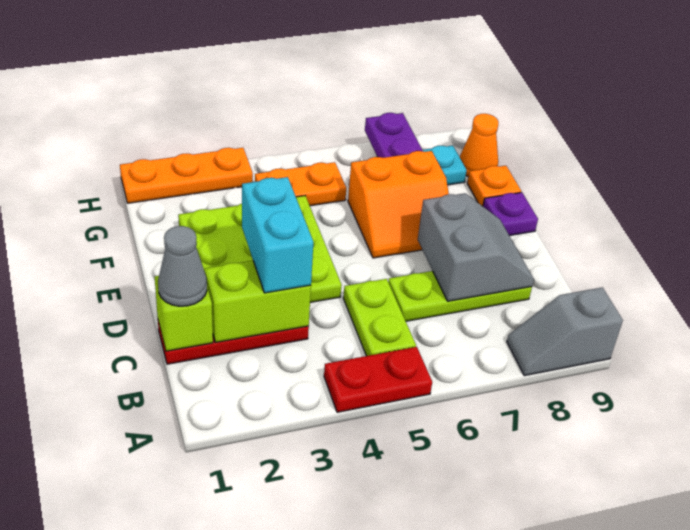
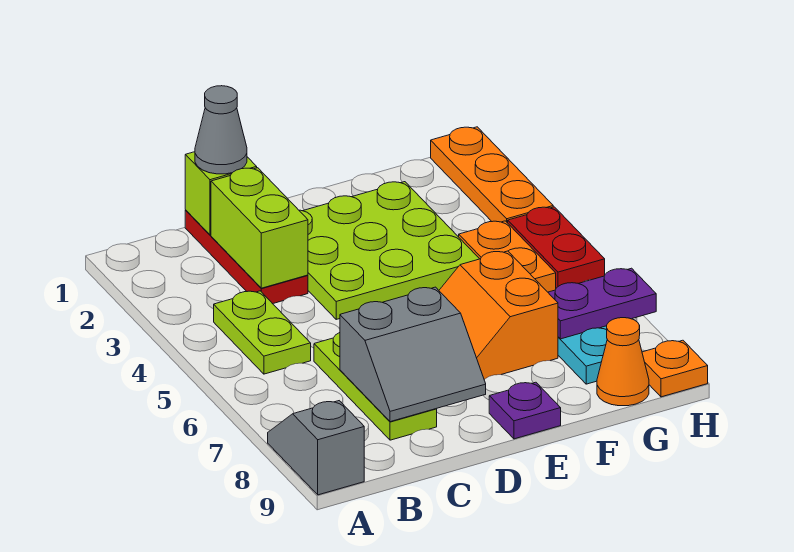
red plate A4:A5 level 1 -> red plate H4:H5 level 1
lime plate B5:C5 level 1 -> lime plate B4:B5 level 1
cyan brick C3:D3 level 3 -> none
orange plate F9 level 1 -> orange plate H9 level 1

